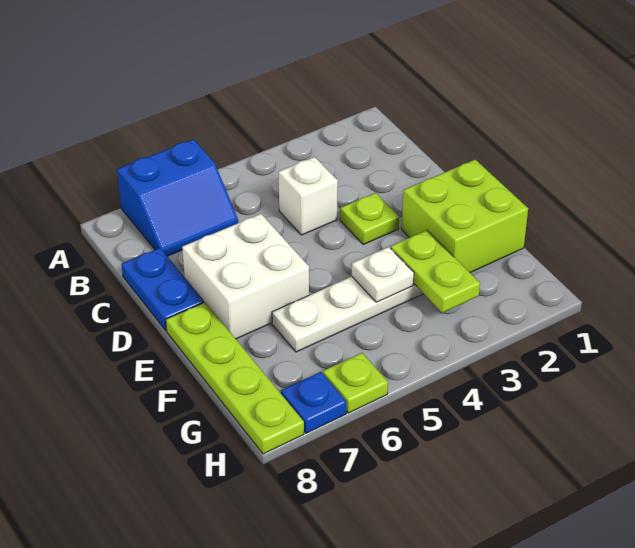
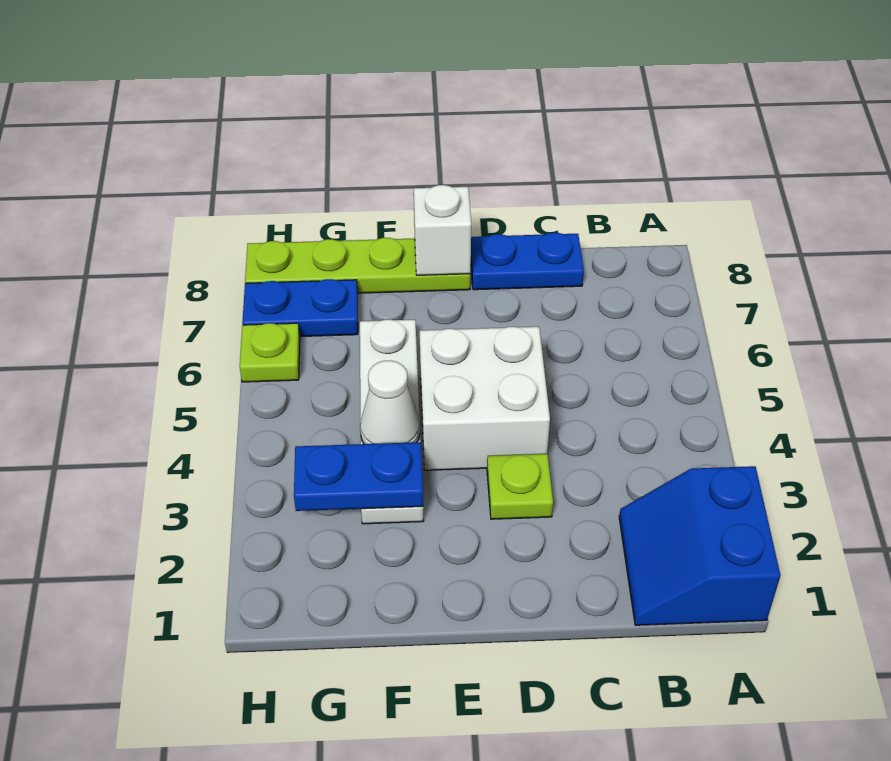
blue slope A6:B7 level 1 top A -> blue slope A1:B2 level 1 top A
white brick C4 level 1 -> white brick E8 level 2
white brick D6:E7 level 1 -> white brick D4:E5 level 1
lime brick E1:F2 level 1 -> none
lime plate F3:G3 level 2 -> blue plate F3:G3 level 2
white plate F4 level 2 -> white cone F4 level 2
blue plate H7 level 1 -> blue plate G7:H7 level 1

